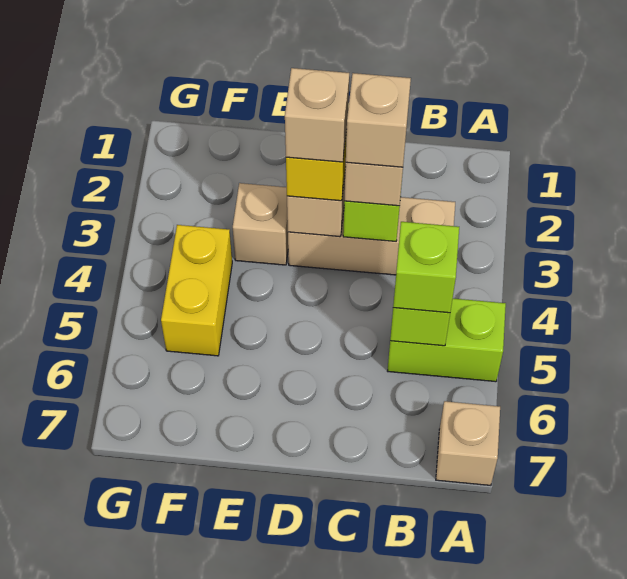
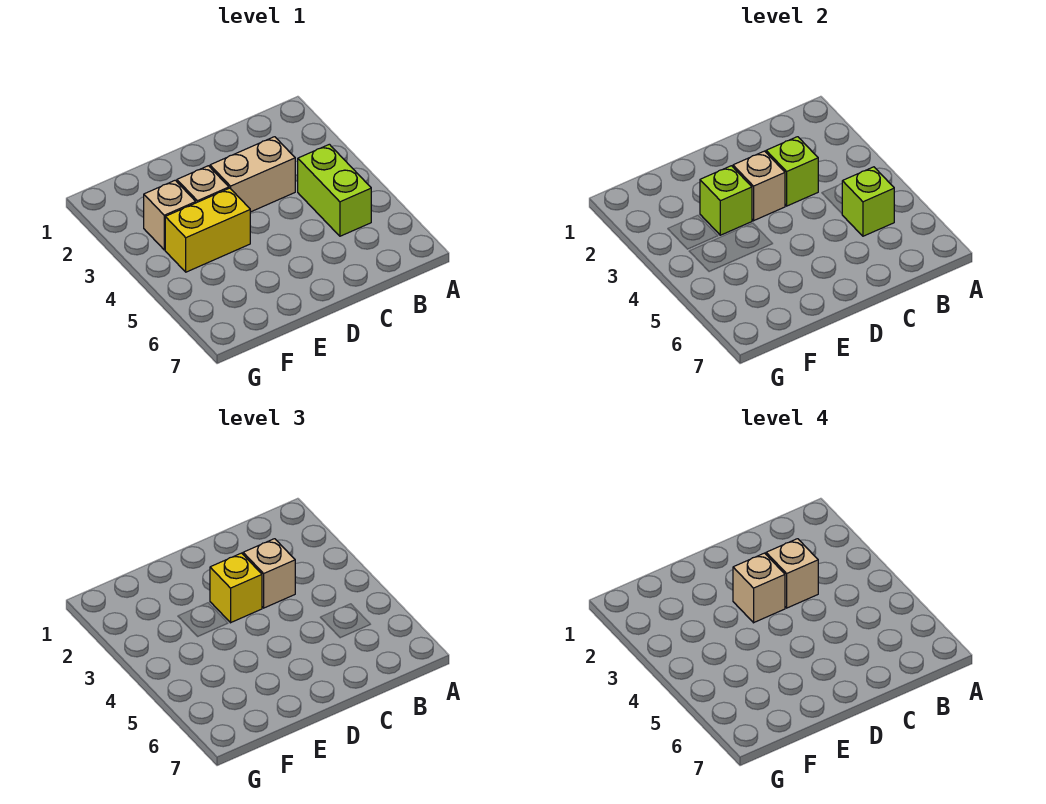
lime brick A5:B5 level 1 -> lime brick B4:B5 level 1
tan brick A7 level 1 -> tan brick F3 level 1
tan brick B3:D3 level 1 -> tan brick C3:D3 level 1
lime brick B5 level 3 -> lime brick E3 level 2
yellow brick F4:F5 level 1 -> yellow brick E4:F4 level 1

